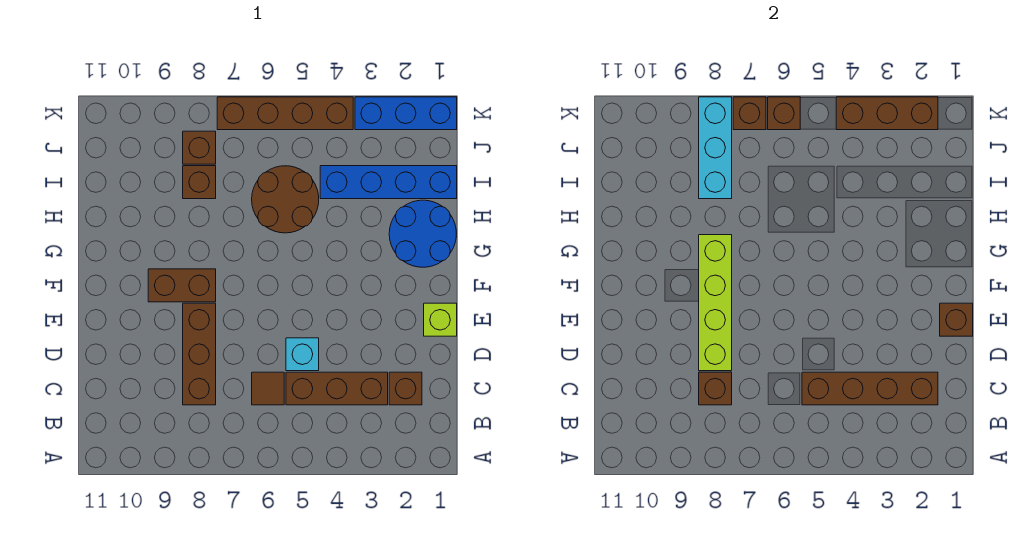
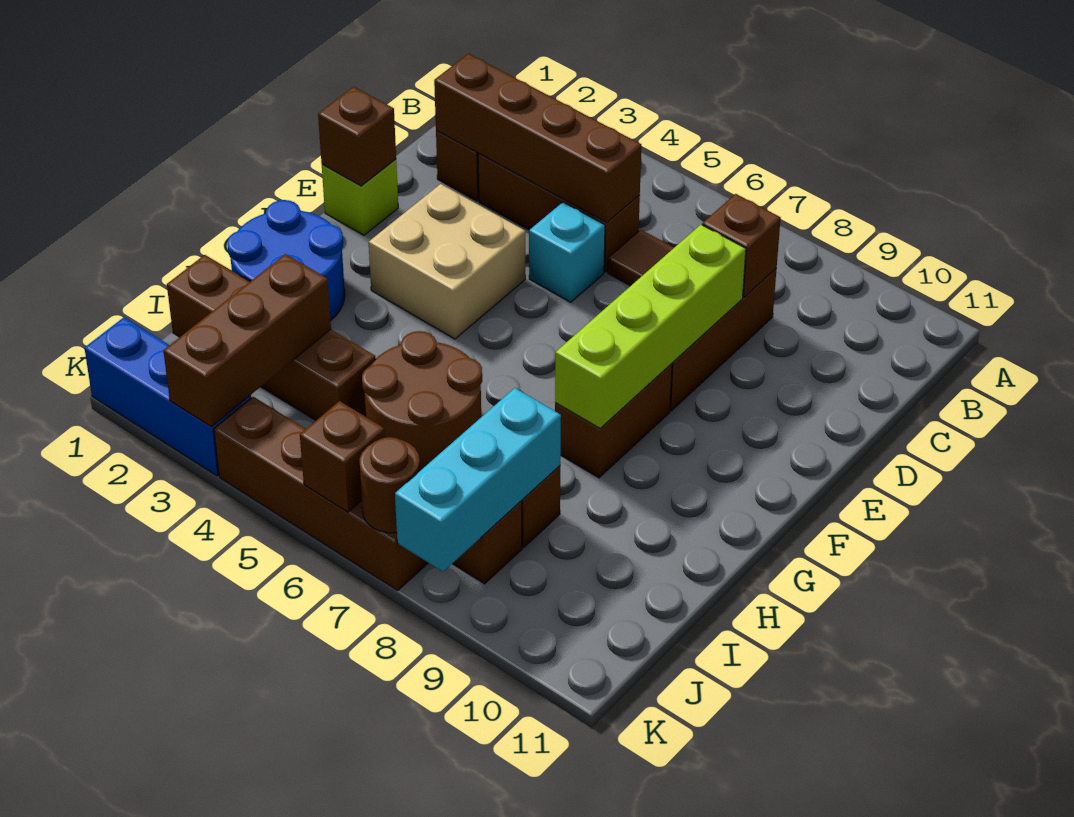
none -> tan brick E3:F4 level 1
brown brick F8:F9 level 1 -> brown brick F8:G8 level 1
blue brick I1:I4 level 1 -> brown brick I1:I4 level 1
brown brick K2:K4 level 2 -> brown brick I3:K3 level 2
brown brick K7 level 2 -> brown round brick K7 level 2

